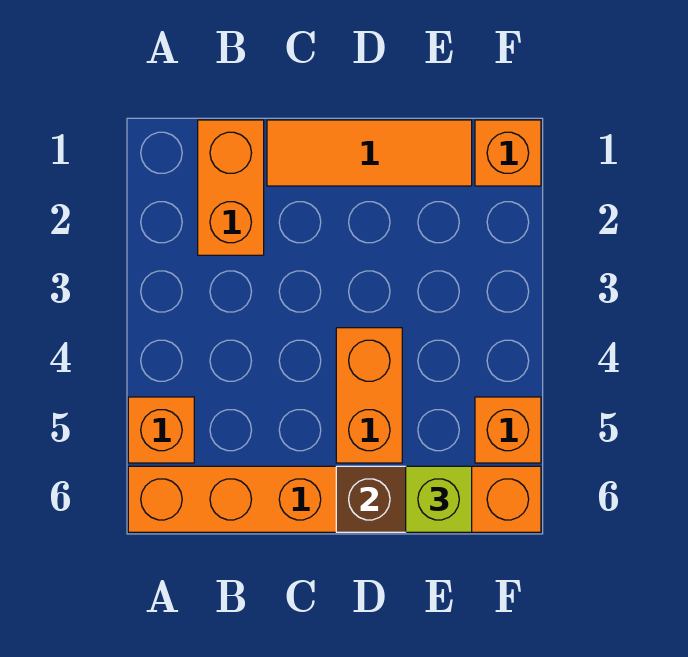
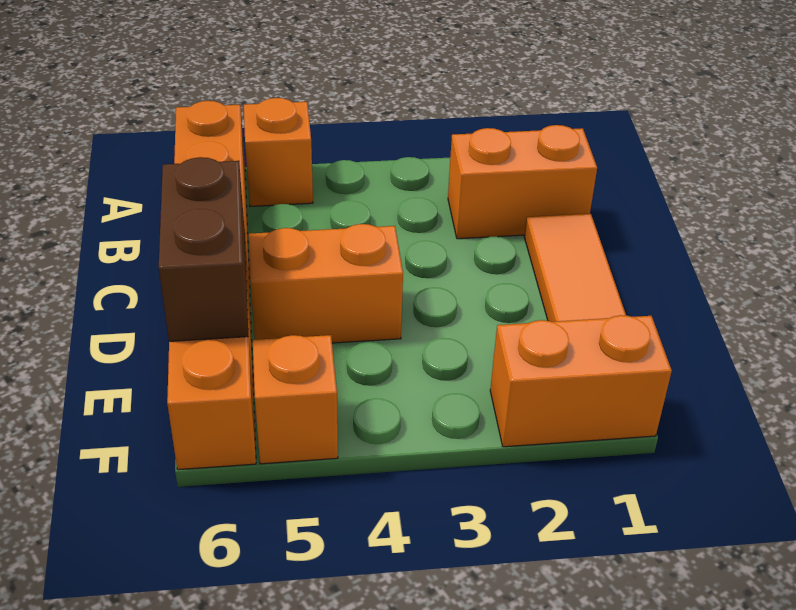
lime brick E6 level 3 -> none
orange brick F1 level 1 -> orange brick F1:F2 level 1

